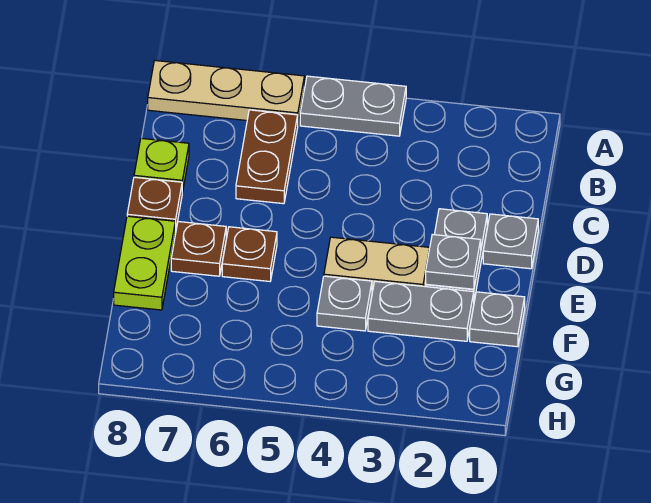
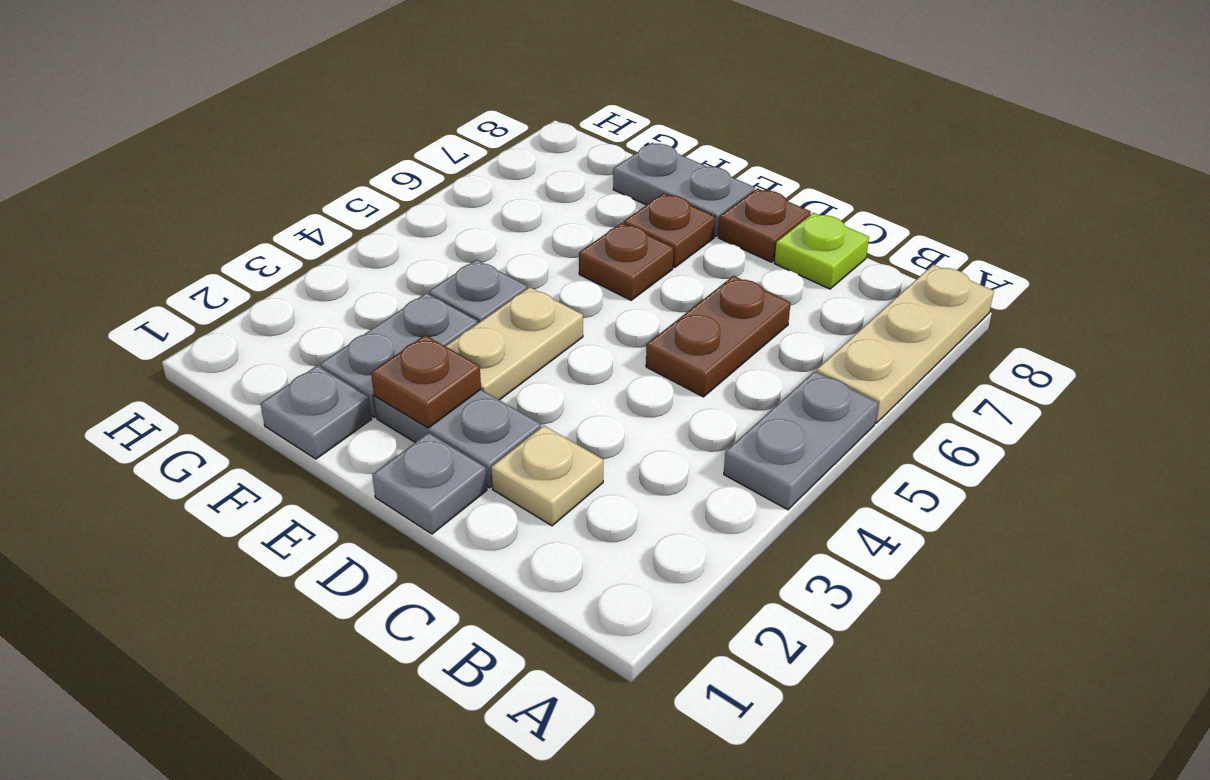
brown plate B6:C6 level 1 -> brown plate C5:C6 level 1
none -> tan plate C2 level 1
grey plate E2 level 2 -> brown plate E2 level 2
lime plate E8:F8 level 1 -> grey plate E8:F8 level 1

